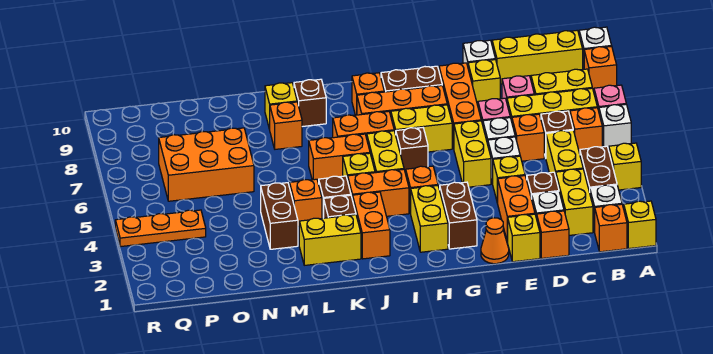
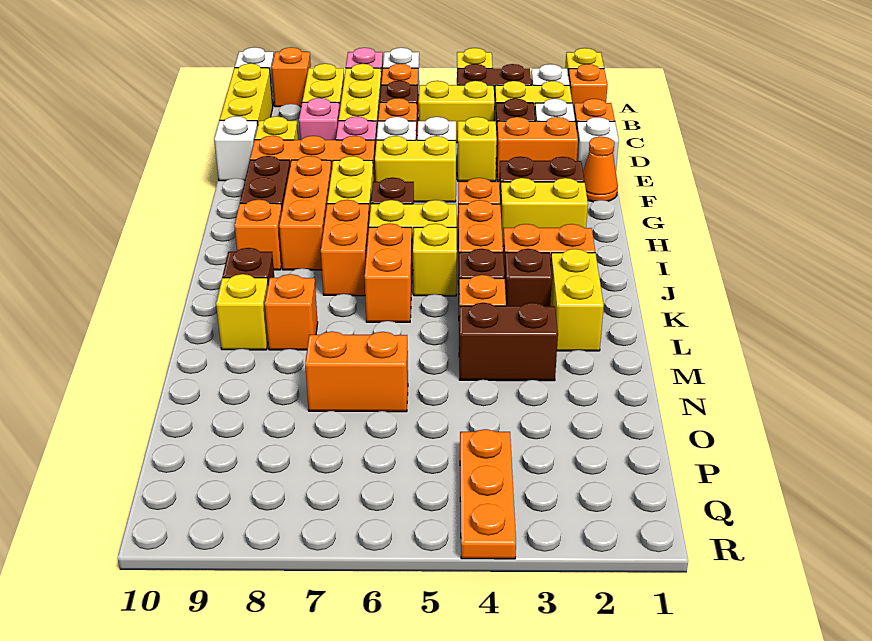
yellow brick E1 level 1 -> white brick E1 level 1
orange brick N6:P7 level 1 -> orange brick N6:N7 level 1

